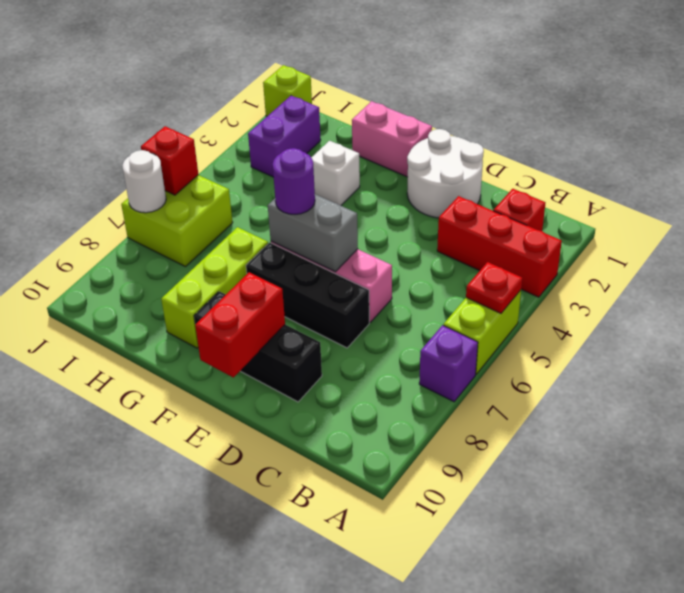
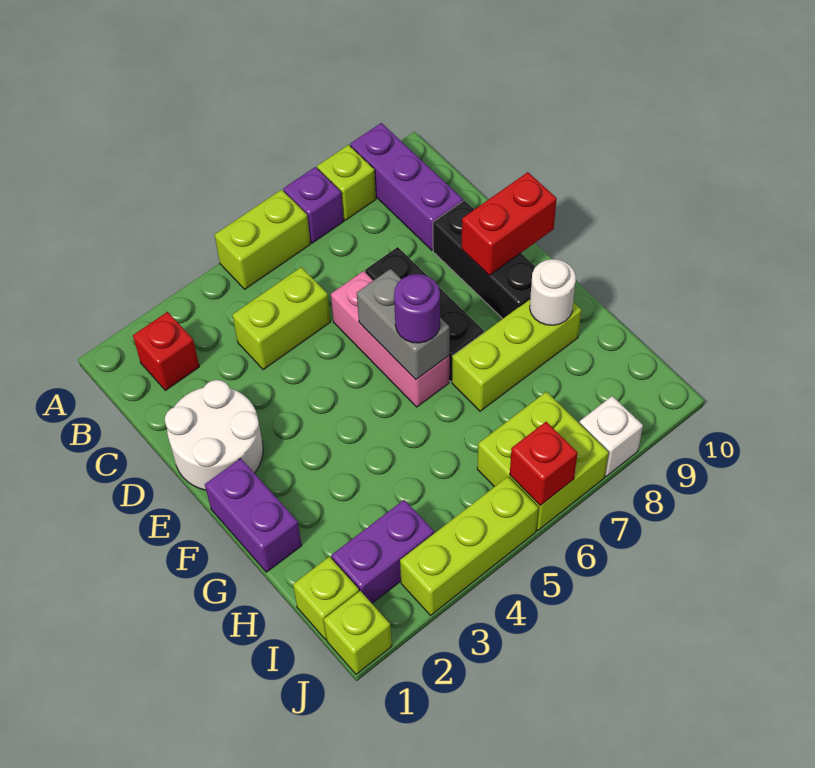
red brick A3:C3 level 1 -> none
red plate A5 level 2 -> none
none -> lime brick A8 level 1
none -> purple brick A9:C9 level 1
none -> lime brick C4:C5 level 1
pink brick F1:G1 level 1 -> purple brick F1:G1 level 1
white brick G3 level 1 -> white brick J8 level 1
none -> lime brick I1 level 1
none -> lime brick J3:J5 level 1
white round brick J7 level 2 -> white round brick G9 level 2

